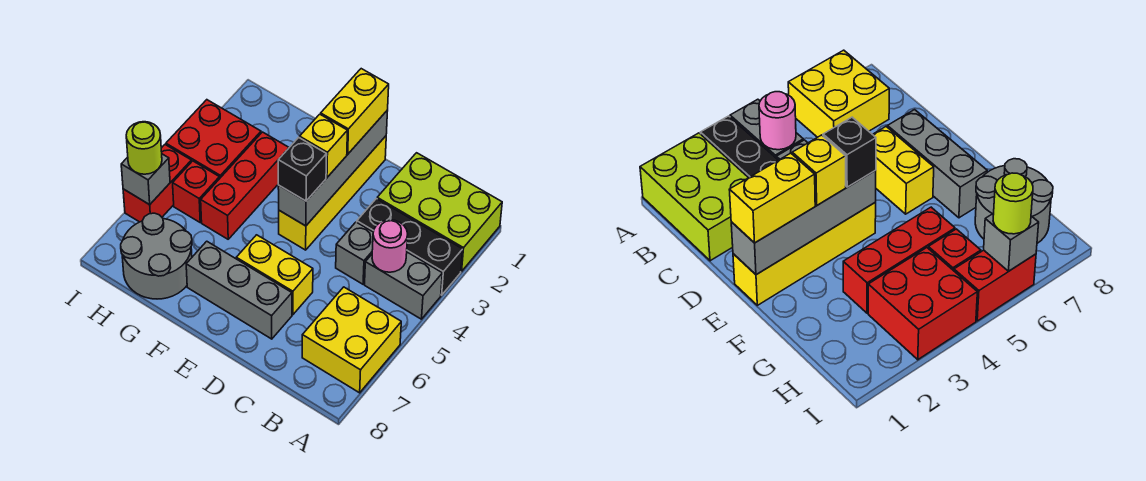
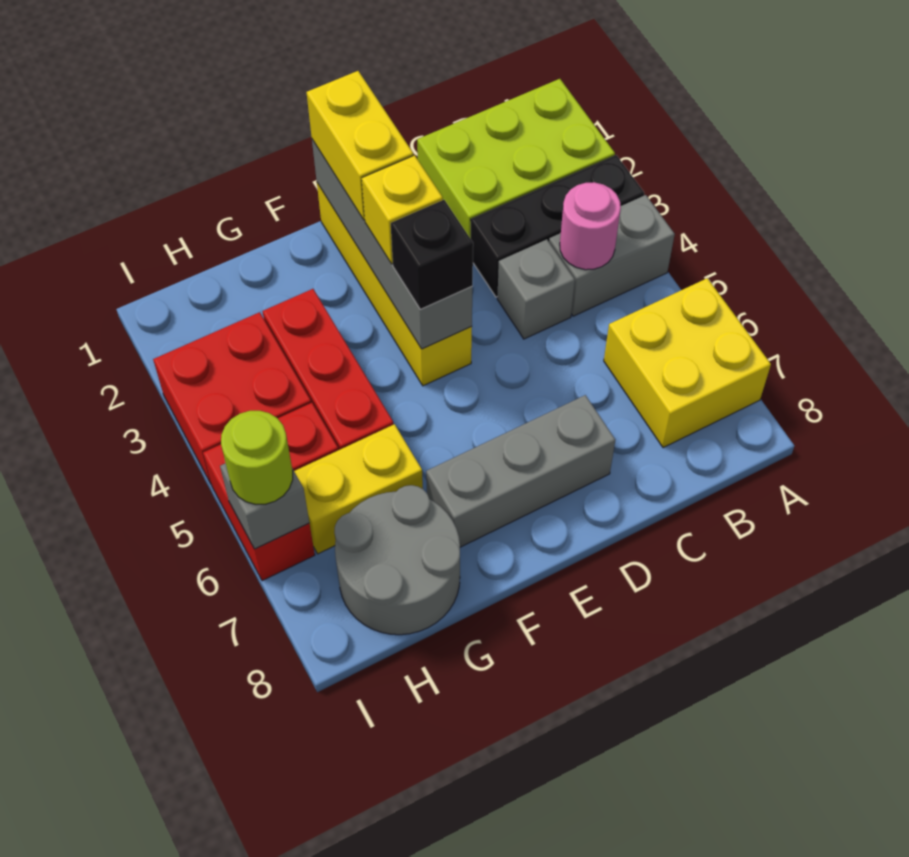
yellow brick D6:E6 level 1 -> yellow brick G6:H6 level 1

